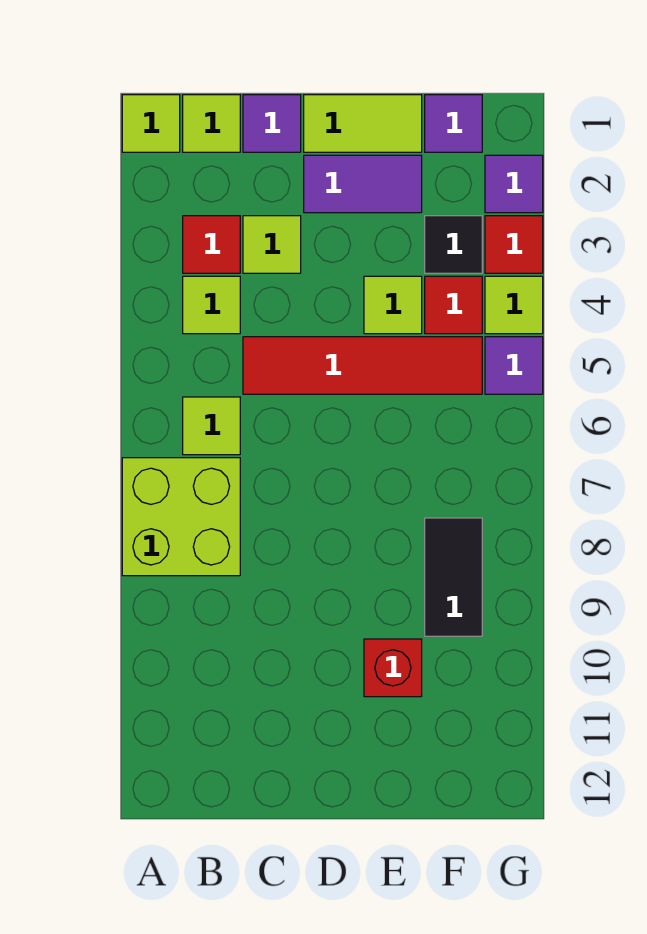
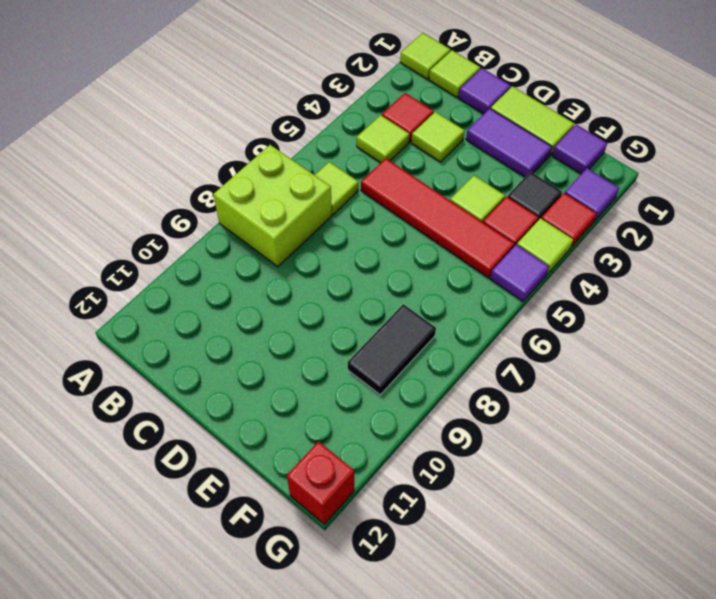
red brick E10 level 1 -> red brick G12 level 1

